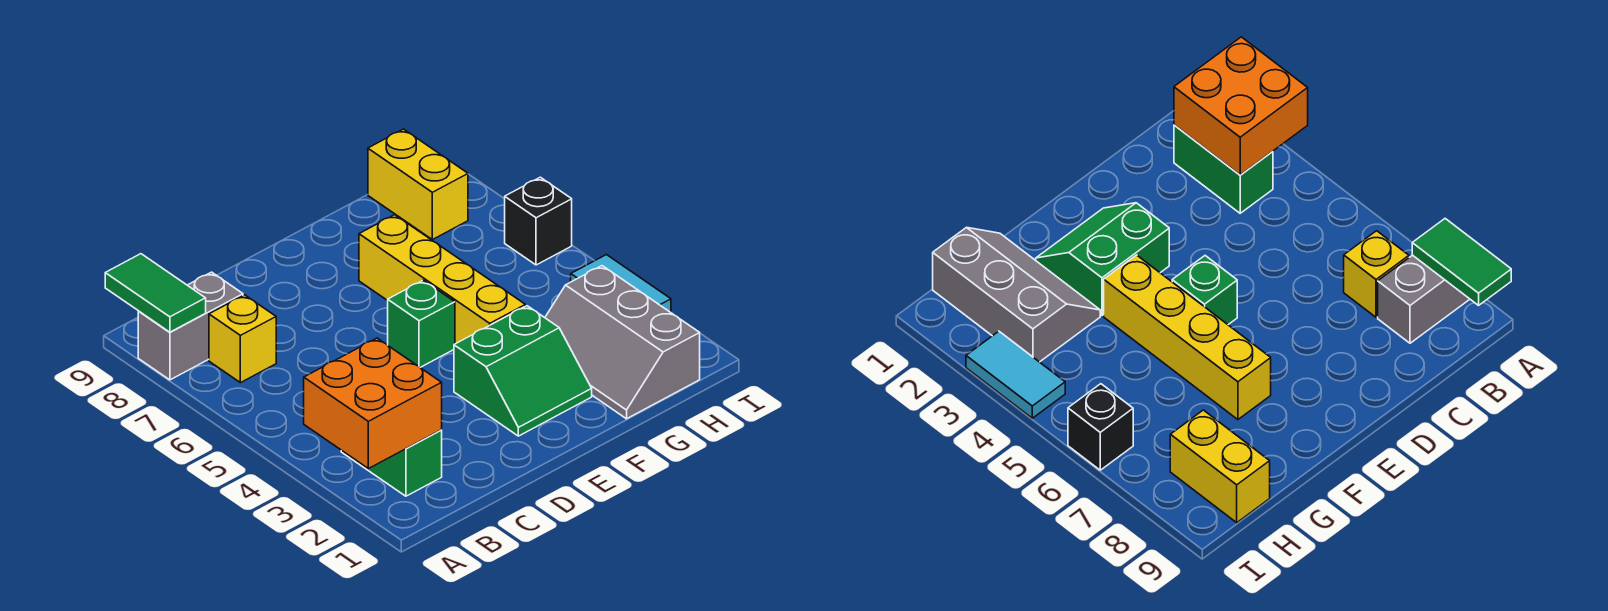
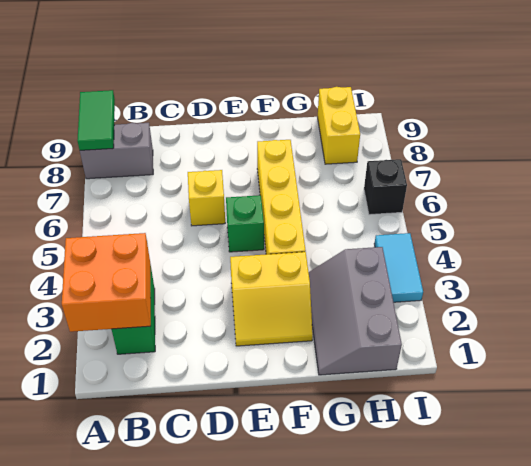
yellow brick B7 level 1 -> yellow brick D6 level 1
green slope E2:F3 level 1 top 3 -> yellow slope E2:F3 level 1 top 3

